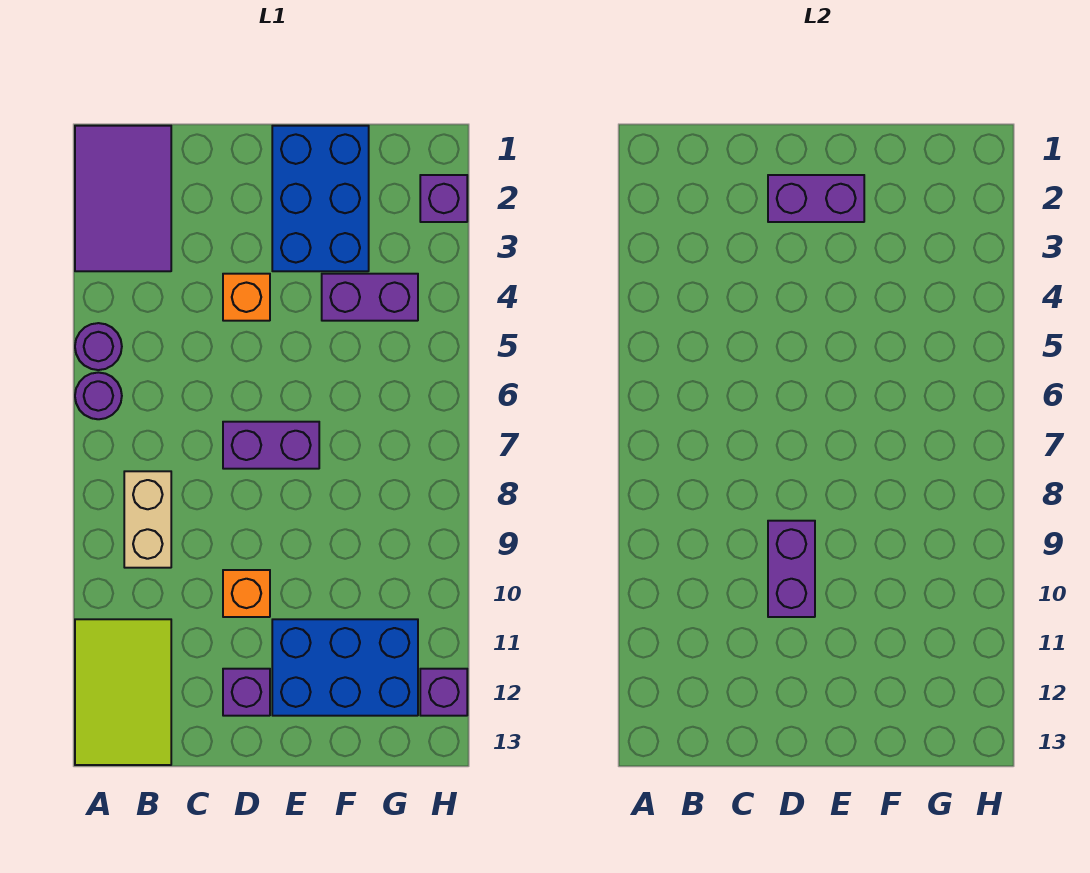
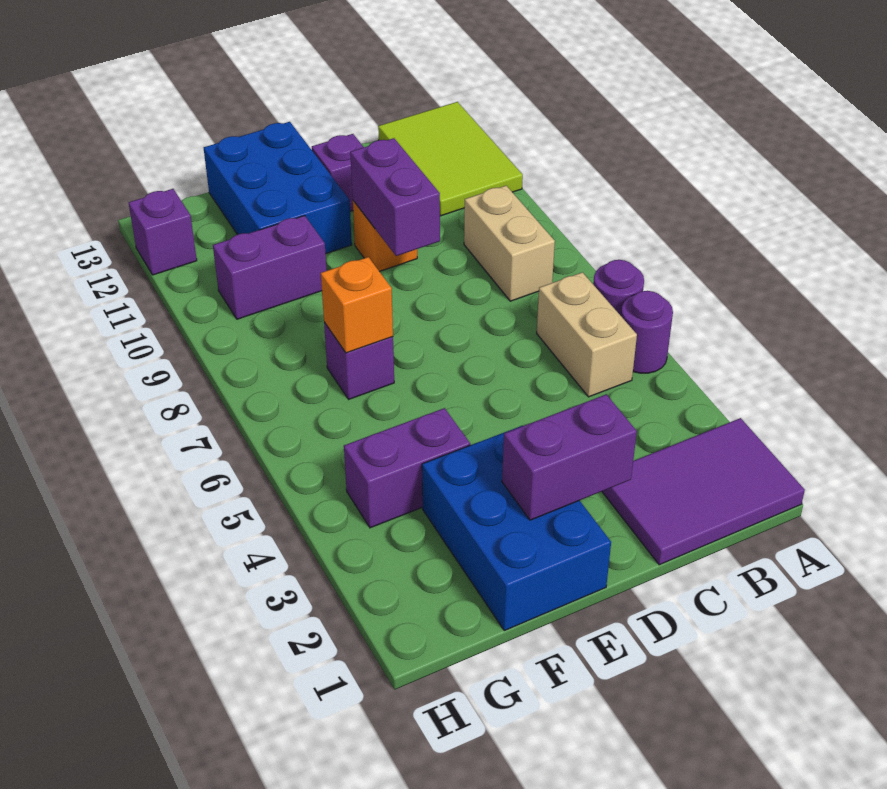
purple tile A1:B3 level 1 -> purple tile A1:C2 level 1
none -> tan brick B5:B6 level 1
orange brick D4 level 1 -> orange brick F7 level 2
purple brick D7:E7 level 1 -> purple brick F10:G10 level 1
blue brick E11:G12 level 1 -> blue brick E11:F13 level 1
purple brick H2 level 1 -> purple brick F7 level 1

